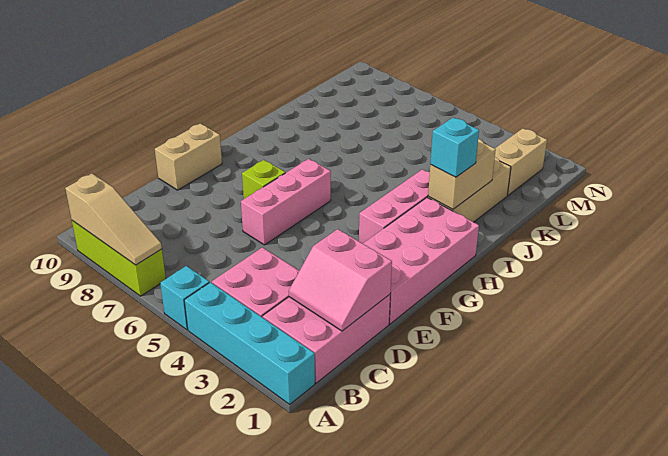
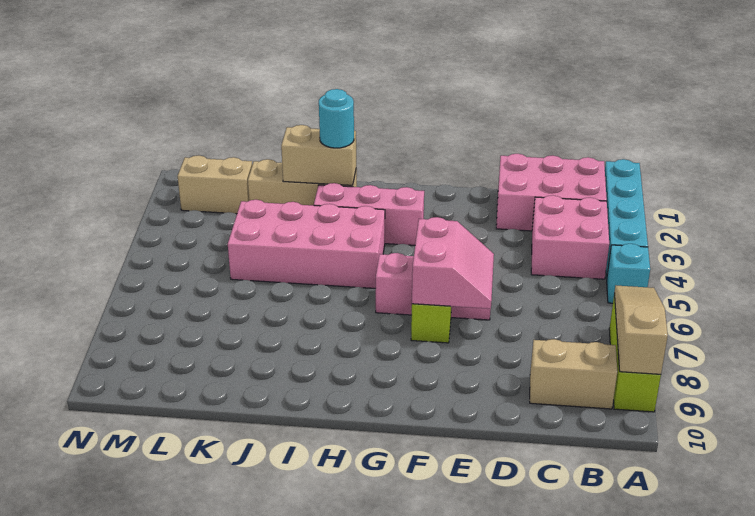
pink slope C1:D2 level 2 top D -> pink slope E6:F7 level 2 top F
pink brick E1:H2 level 1 -> pink brick H4:K5 level 1
tan brick E10:F10 level 1 -> tan brick B9:C9 level 1
cyan brick I2 level 3 -> cyan round brick I2 level 3

